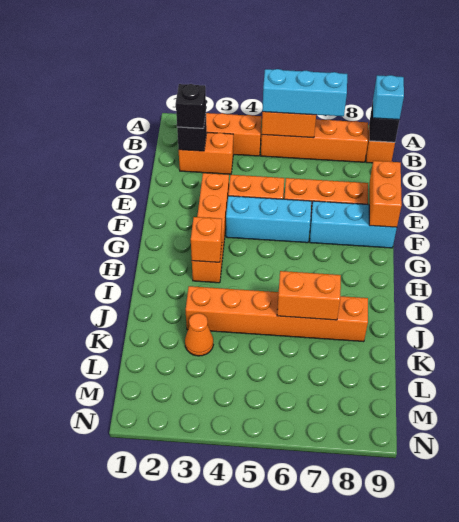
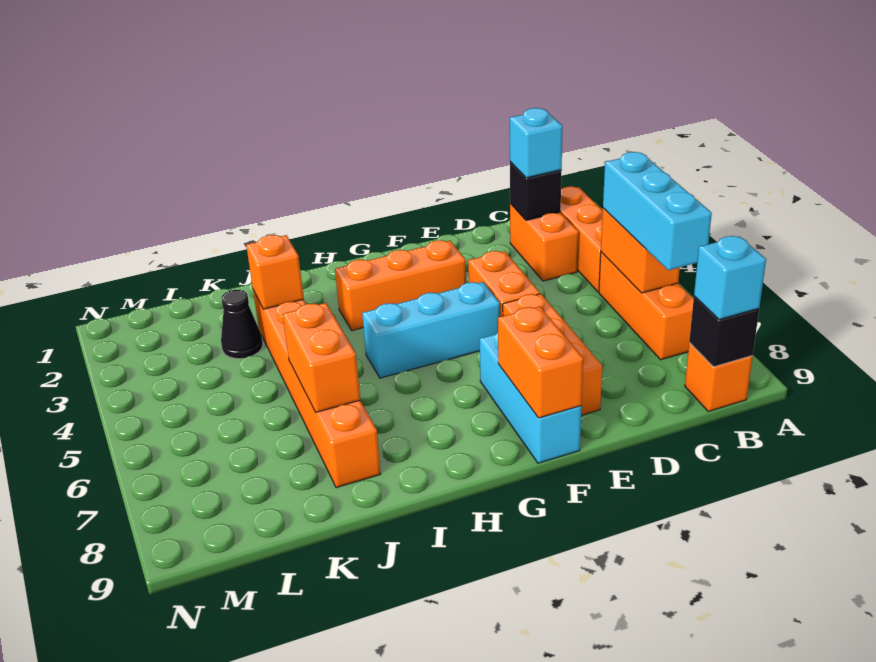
orange brick B5:B8 level 1 -> orange brick B5:B7 level 1
black brick C2 level 3 -> cyan brick C2 level 3
orange brick E3:H3 level 1 -> orange brick F3:H3 level 1
orange brick E9:F9 level 2 -> orange brick F8:F9 level 2
cyan brick F4:F6 level 1 -> cyan brick F5:H5 level 1
orange brick H3 level 2 -> orange brick J3 level 2
orange cone K3 level 1 -> black cone K3 level 1

